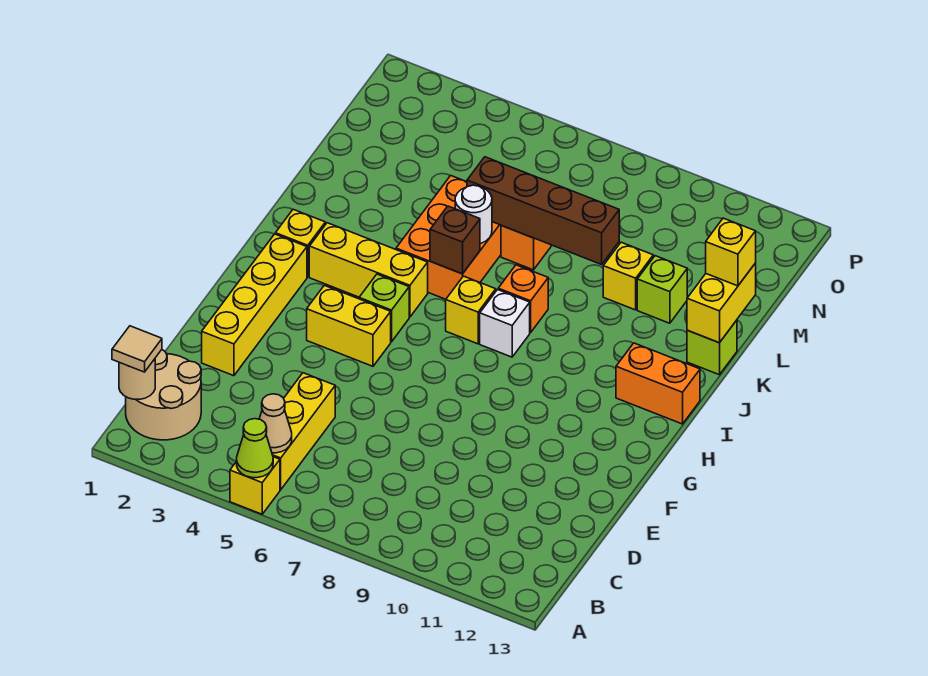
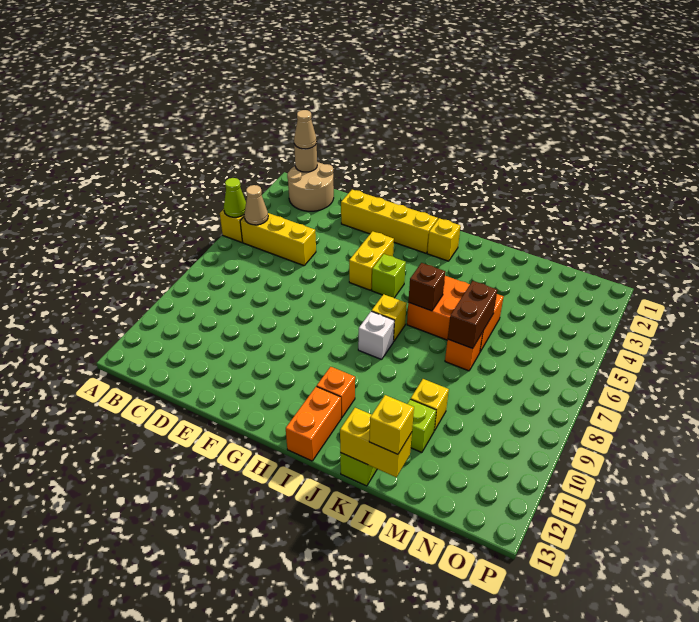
tan tile B1 level 3 -> tan cone B1 level 3
yellow brick I3:I5 level 1 -> none
orange brick J8 level 1 -> orange brick I11 level 1
white round brick K6 level 2 -> none
brown brick L6:L9 level 2 -> brown brick L6:L7 level 2

